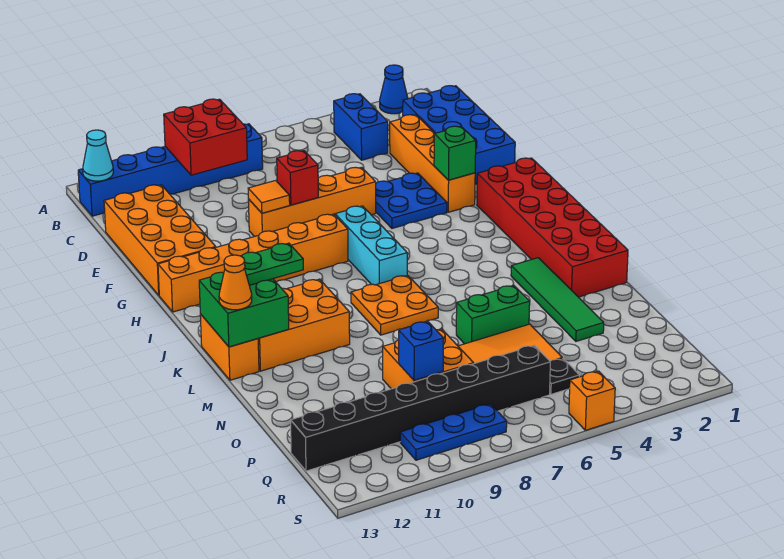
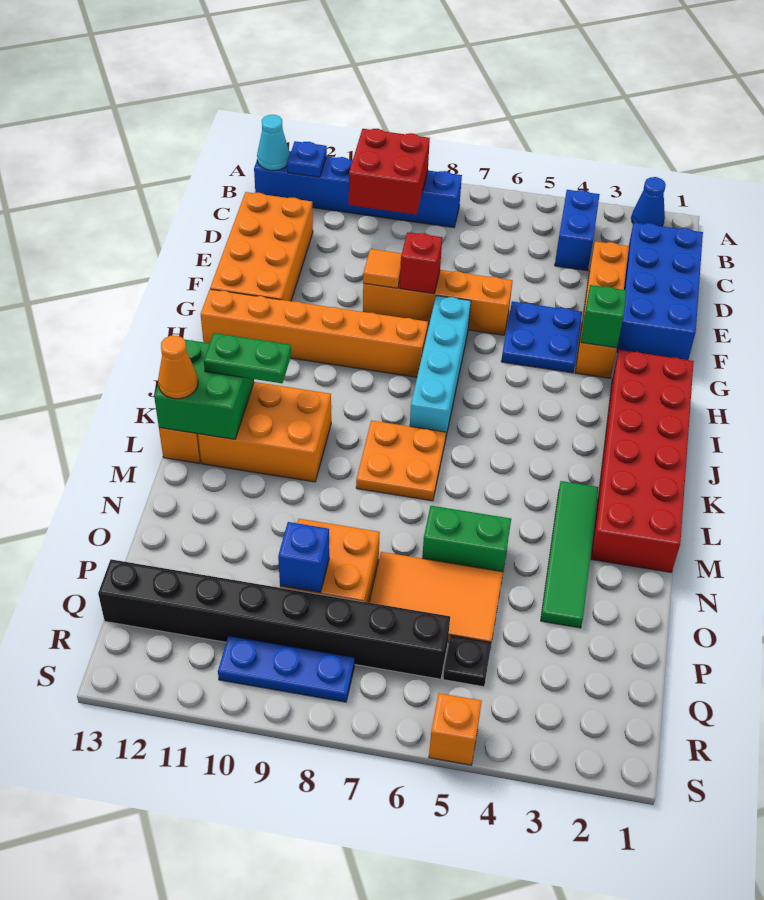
none -> blue plate B12 level 2
cyan brick H7:J7 level 1 -> cyan brick G7:J7 level 1

